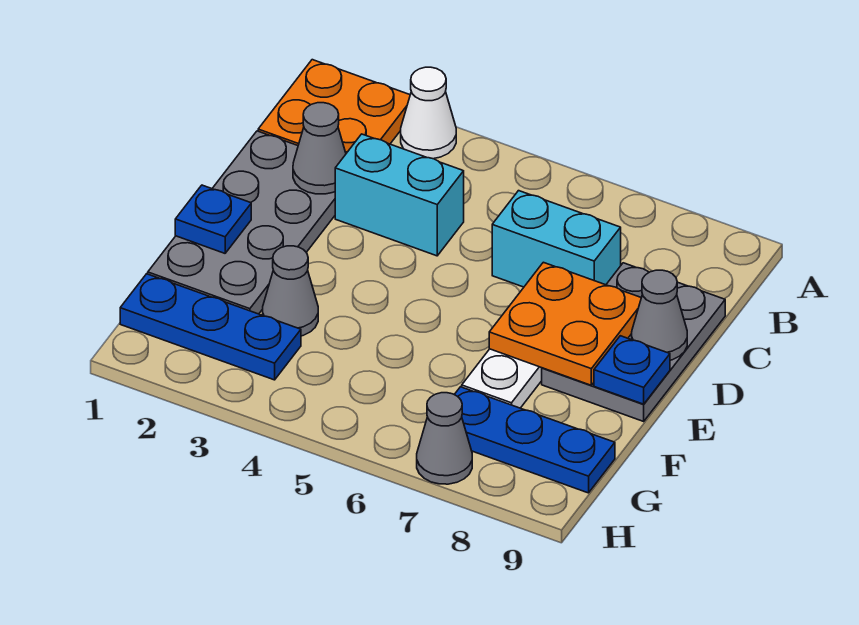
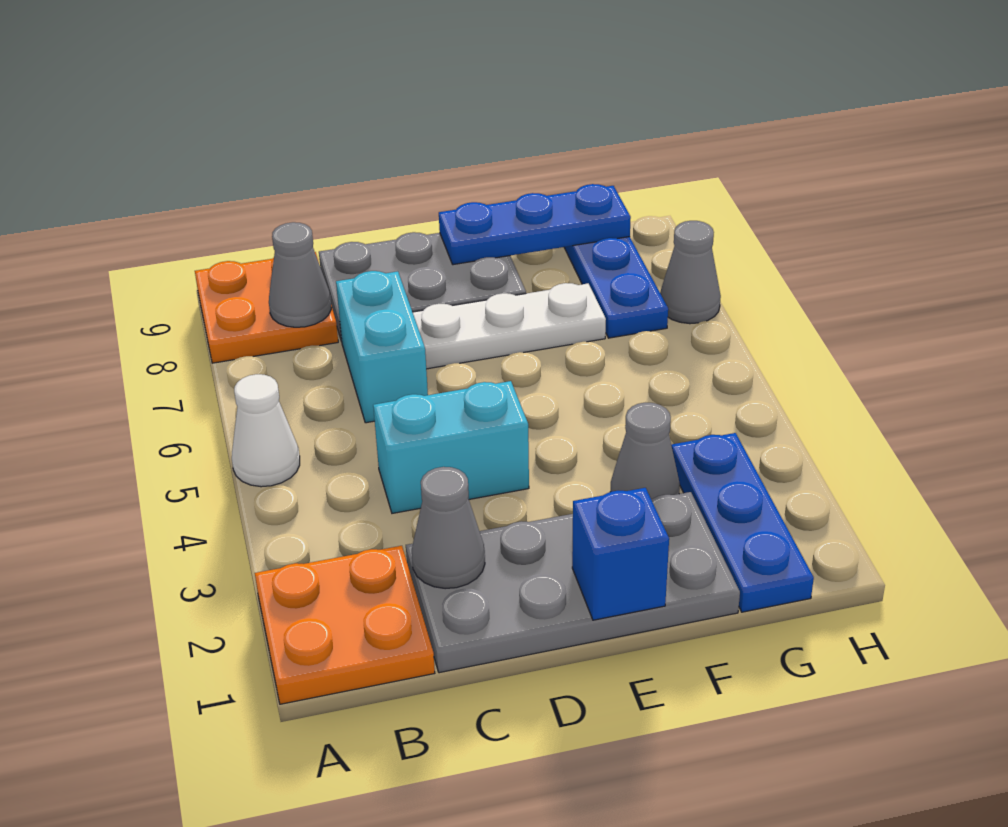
white cone A3 level 1 -> white cone A5 level 1
cyan brick C3:C4 level 1 -> cyan brick C4:D4 level 1
orange plate D7:E8 level 2 -> orange plate A8:B9 level 1
grey cone D9 level 2 -> grey cone B8 level 2
blue plate E1 level 2 -> blue brick E1 level 2
blue plate E9 level 2 -> blue plate E9:G9 level 2

